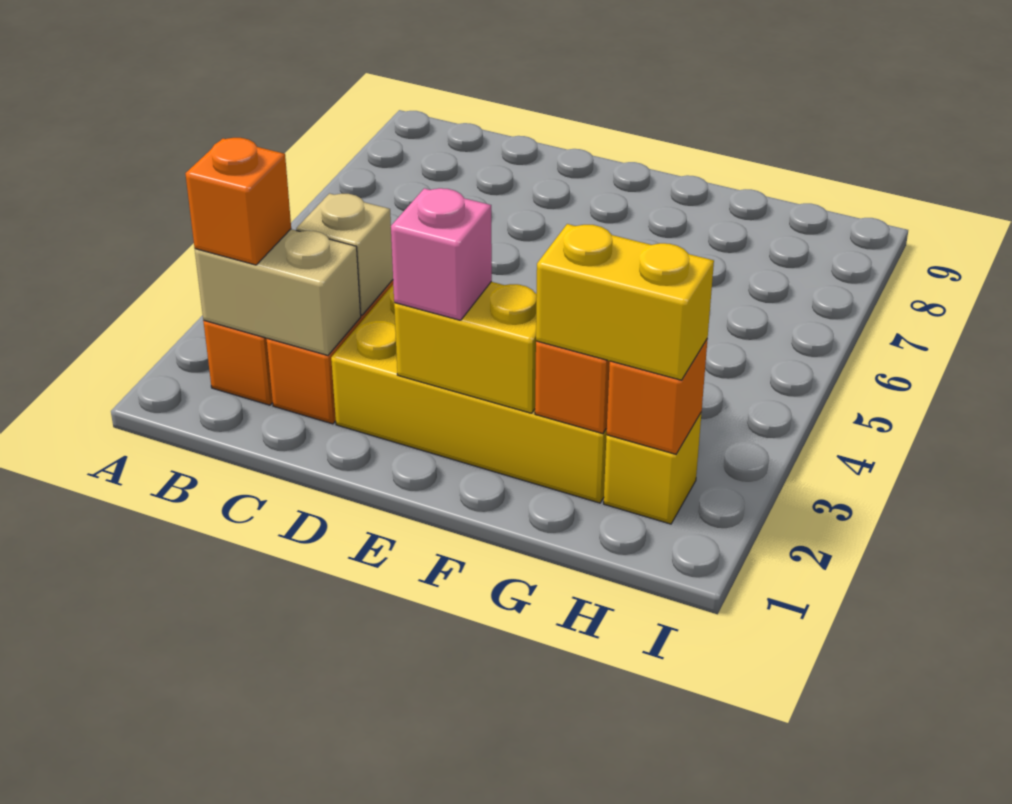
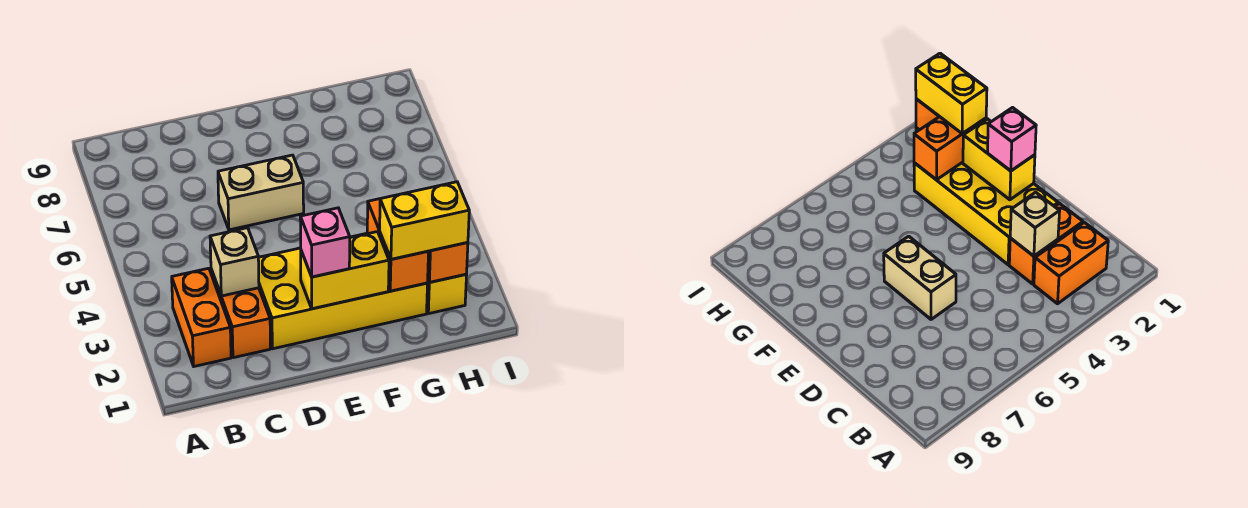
tan brick B2:C2 level 2 -> tan brick D6:E6 level 1
orange brick B2 level 3 -> none

